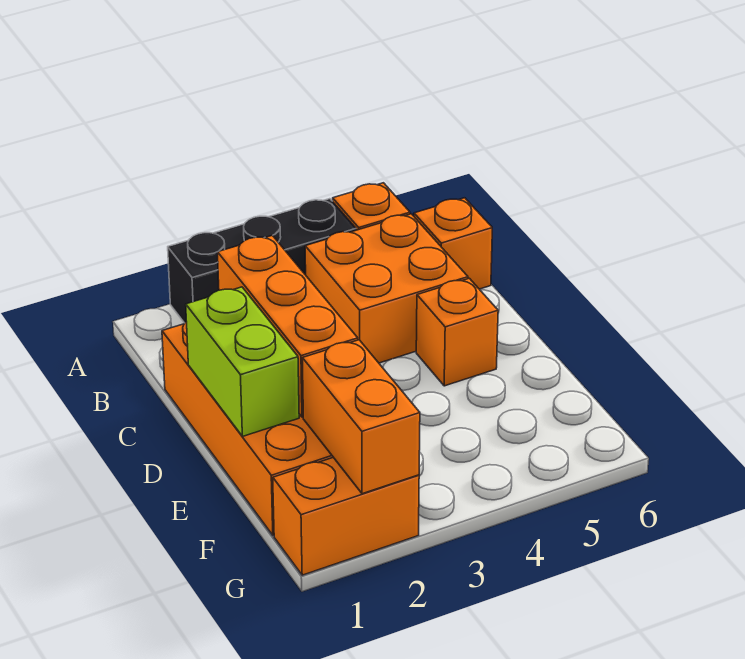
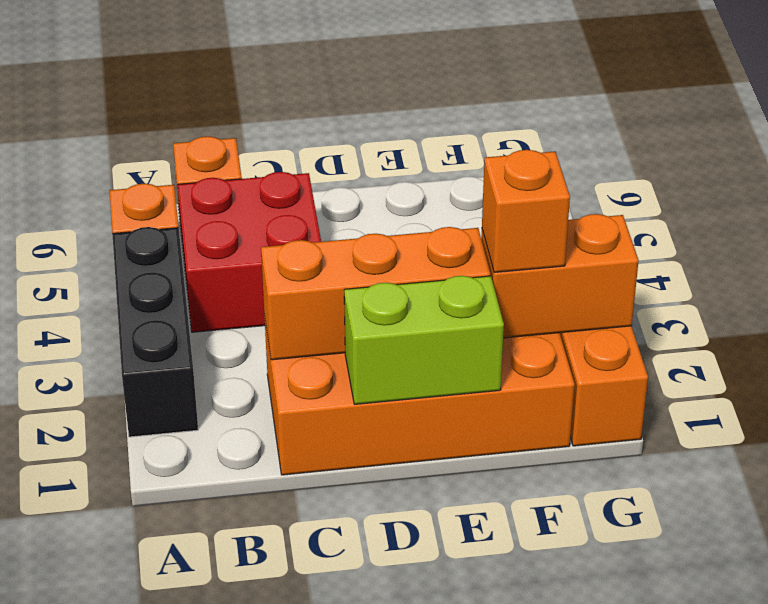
orange brick B4:C5 level 1 -> red brick B4:C5 level 1
orange brick D5 level 1 -> orange brick F2 level 3

